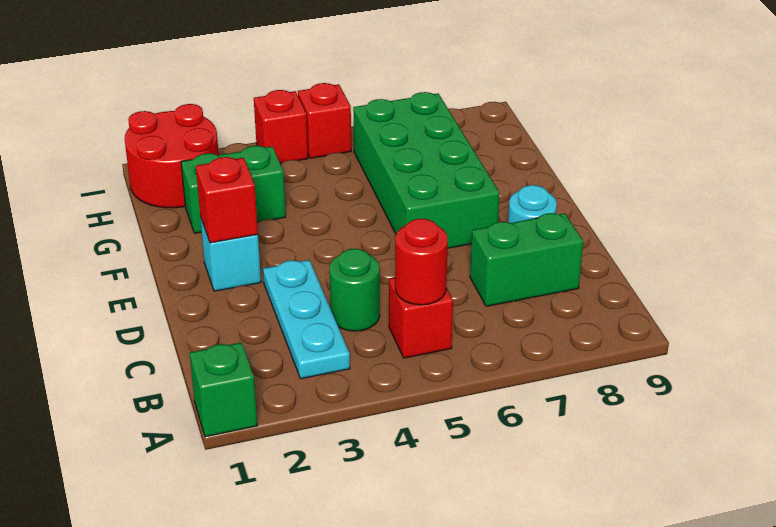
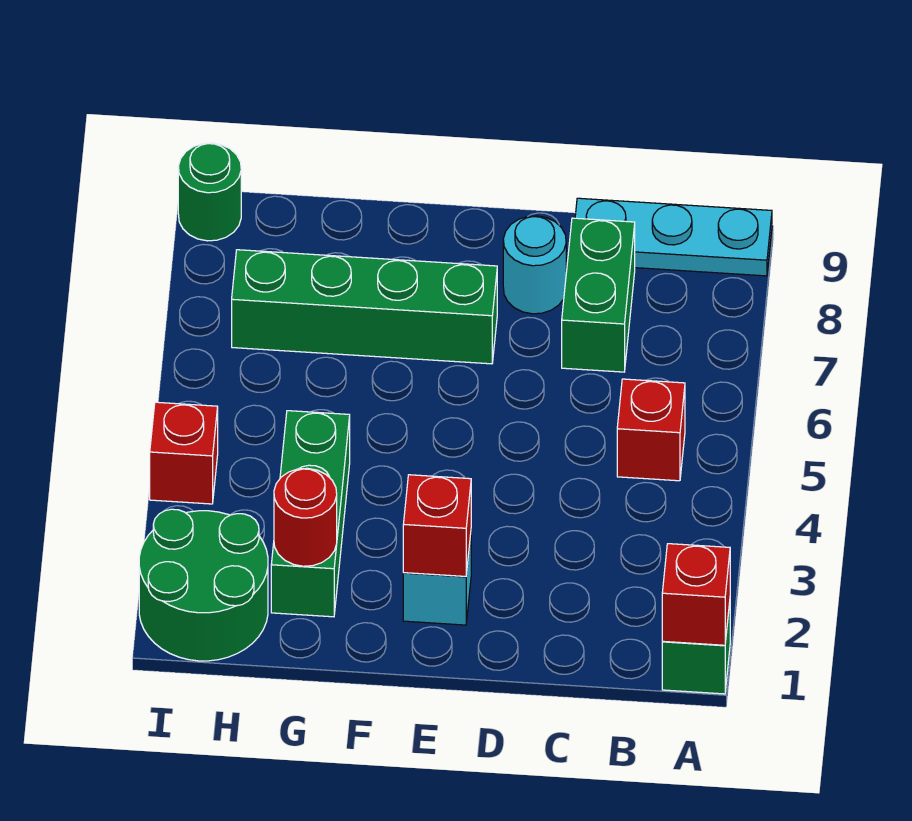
cyan plate B3:D3 level 1 -> cyan plate A9:C9 level 1
red round brick B5 level 2 -> red round brick G2 level 2
green round brick C4 level 1 -> green round brick I9 level 1
green brick E6:H7 level 1 -> green brick E7:H7 level 1
green brick G2:G3 level 1 -> green brick G2:G4 level 1
red round brick H1:I2 level 1 -> green round brick H1:I2 level 1
red brick I5 level 1 -> red brick A1 level 2

